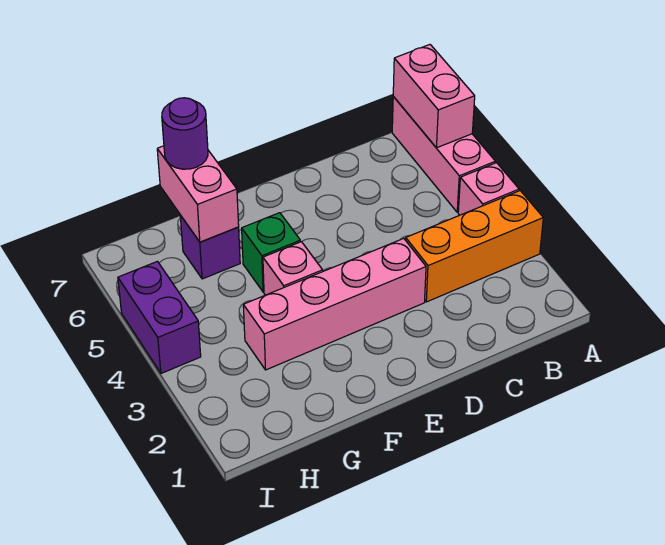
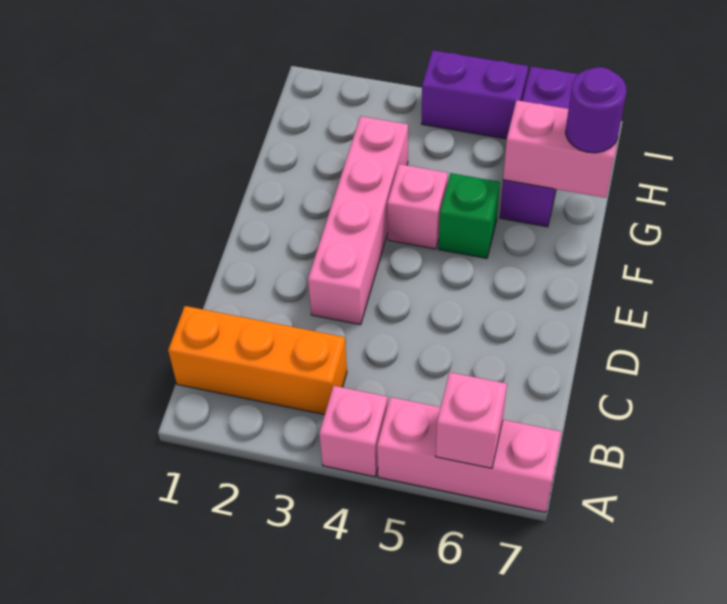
orange brick A3:C3 level 1 -> orange brick B1:B3 level 1
pink brick A6:A7 level 2 -> pink brick A6 level 2
purple brick G6 level 1 -> purple brick G6:I6 level 1

